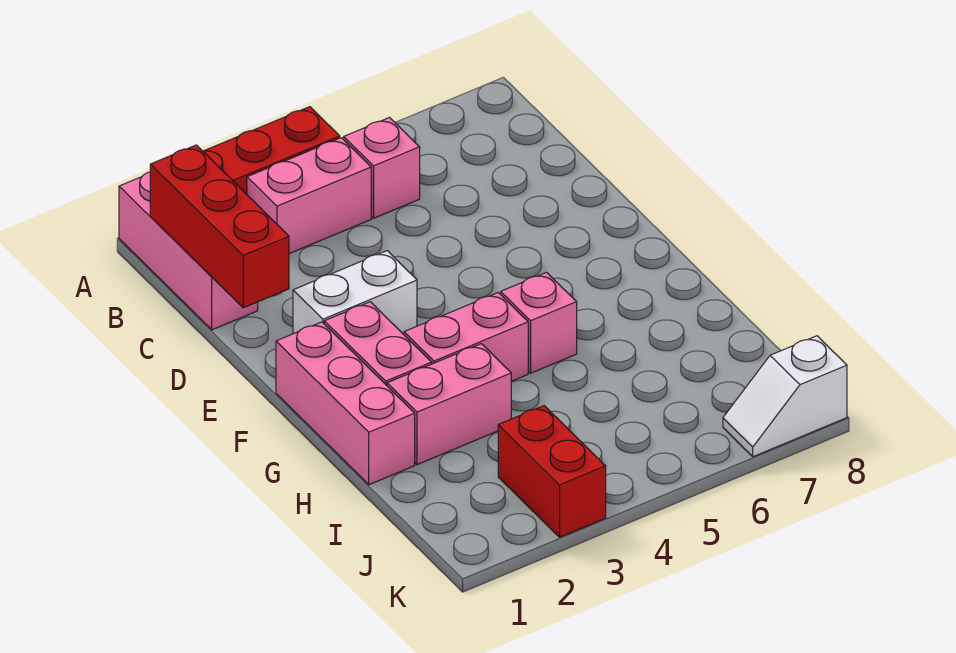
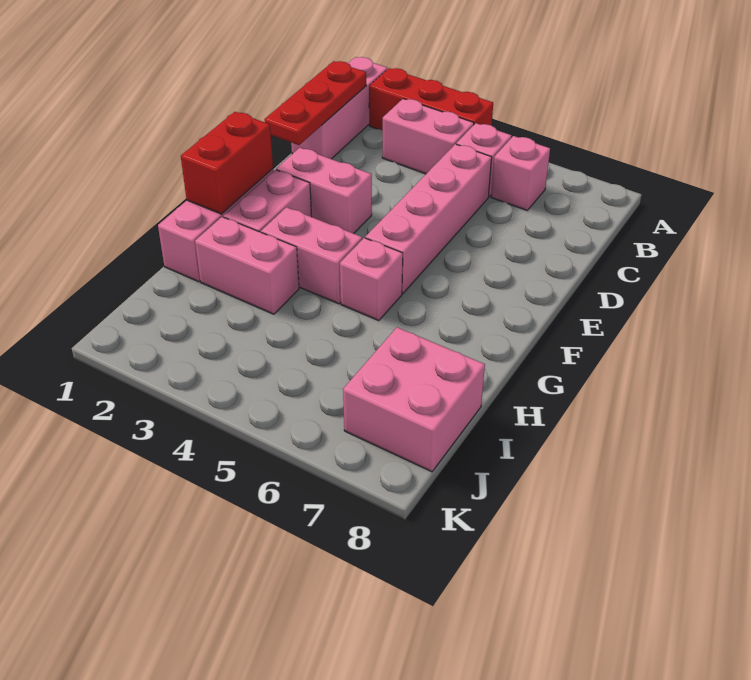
red brick B1:D1 level 2 -> red plate B1:D1 level 2
none -> pink brick B6 level 1
none -> pink brick C5:F5 level 1
white brick E2:E3 level 1 -> pink brick E2:E3 level 1
none -> pink brick I7:J8 level 1
red brick J3:K3 level 1 -> red brick F1:G1 level 2
white slope K7:K8 level 1 top 8 -> none

